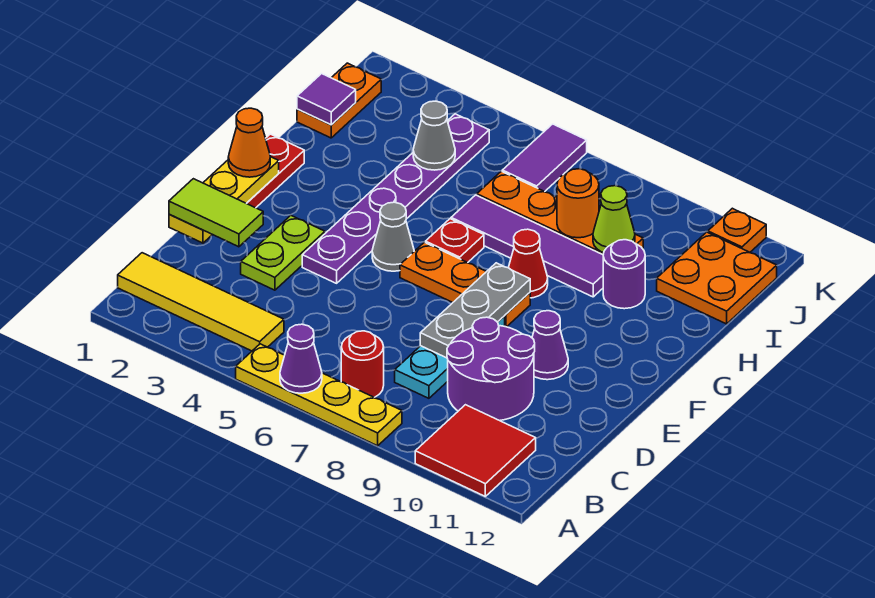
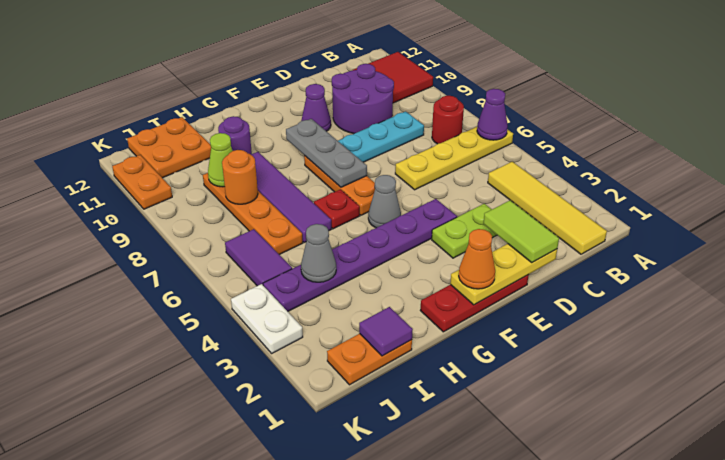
yellow plate A5:A8 level 1 -> yellow plate A6:D6 level 1
grey plate D8:F8 level 2 -> grey plate F7:F9 level 2
red cone G8 level 1 -> none
purple tile J6:K6 level 1 -> purple tile J5:J6 level 1
none -> white plate K3:K4 level 1
orange plate K11 level 1 -> orange plate K10:K11 level 1

